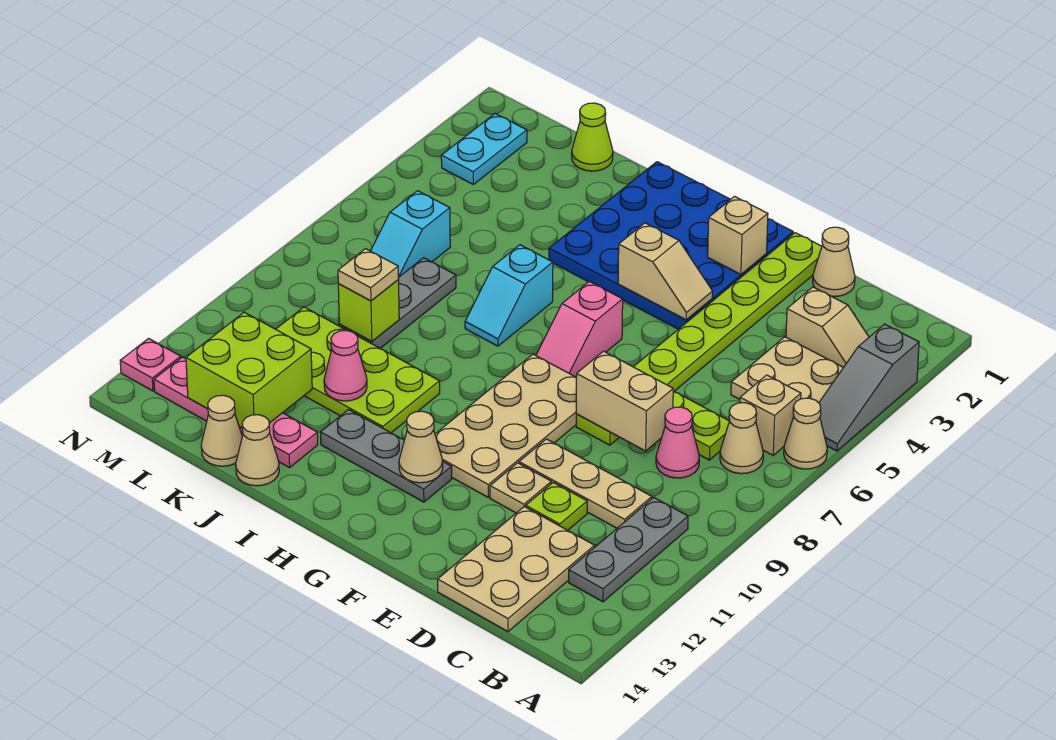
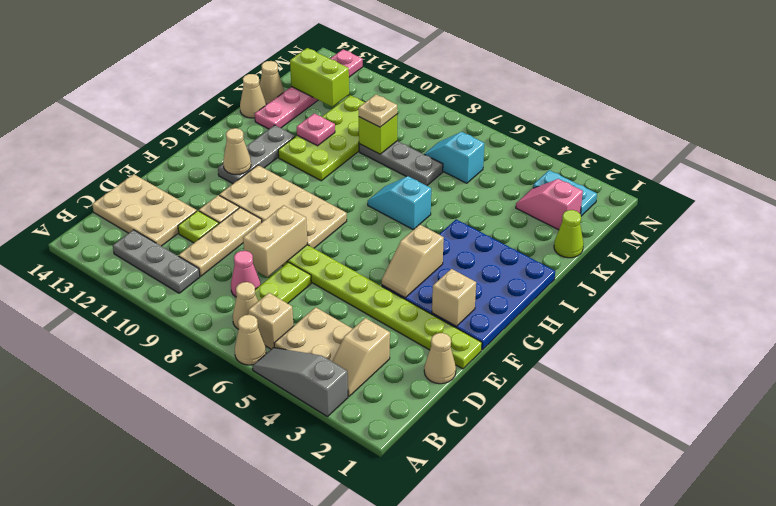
pink slope G6:G7 level 1 top 6 -> pink slope L2:L3 level 1 top 2
pink cone J11 level 2 -> pink plate J11 level 2
lime brick K12:L13 level 2 -> lime brick L12:L13 level 2

